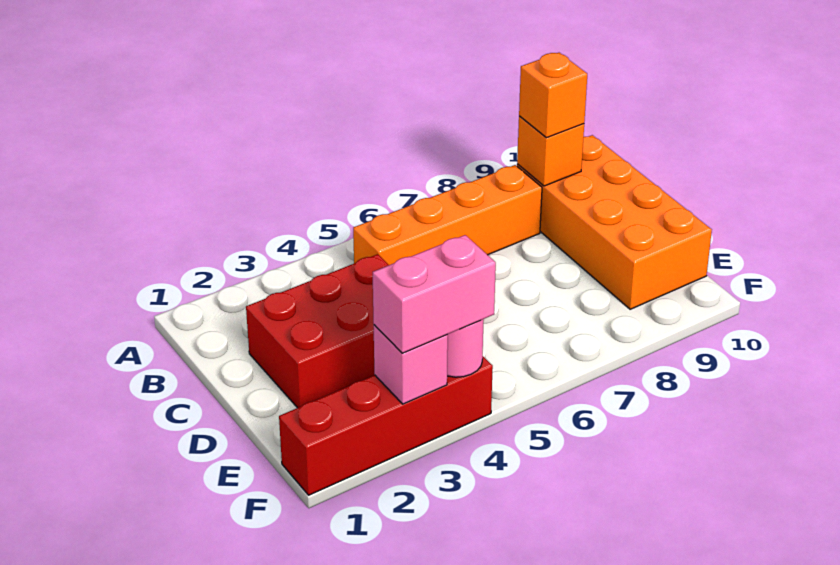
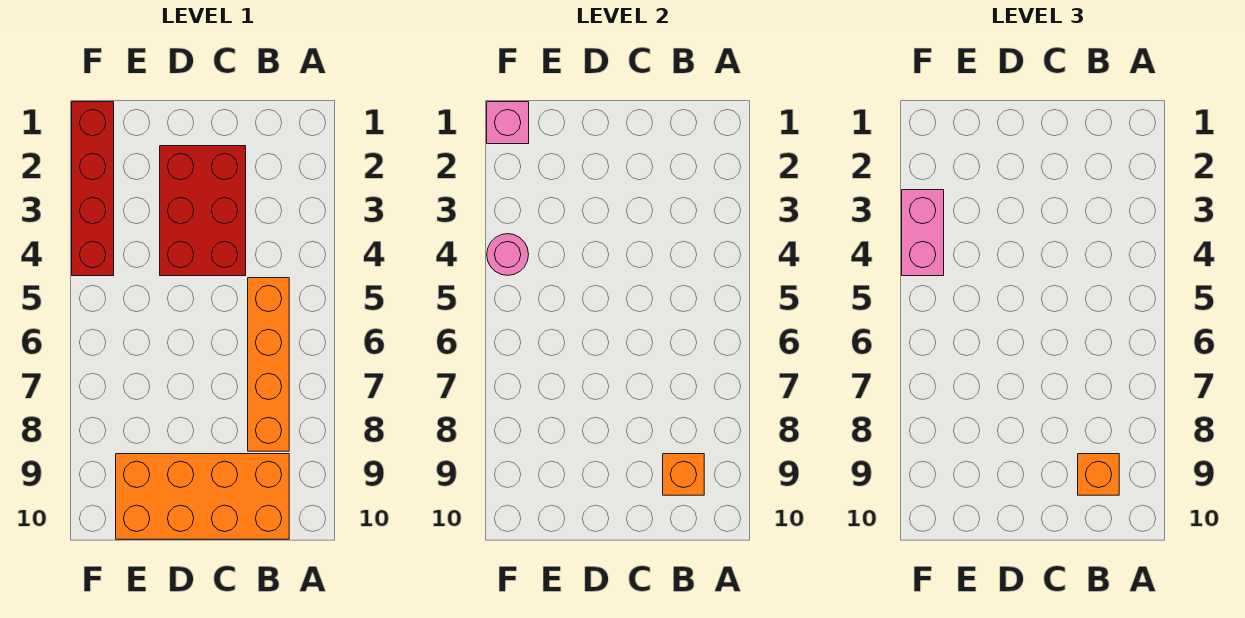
pink brick F3 level 2 -> pink brick F1 level 2

